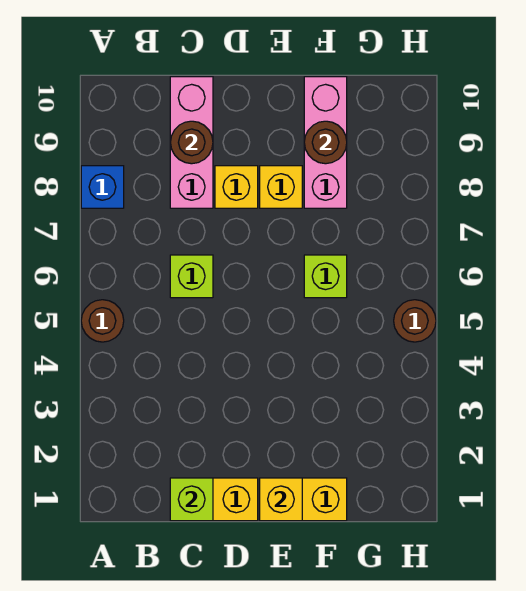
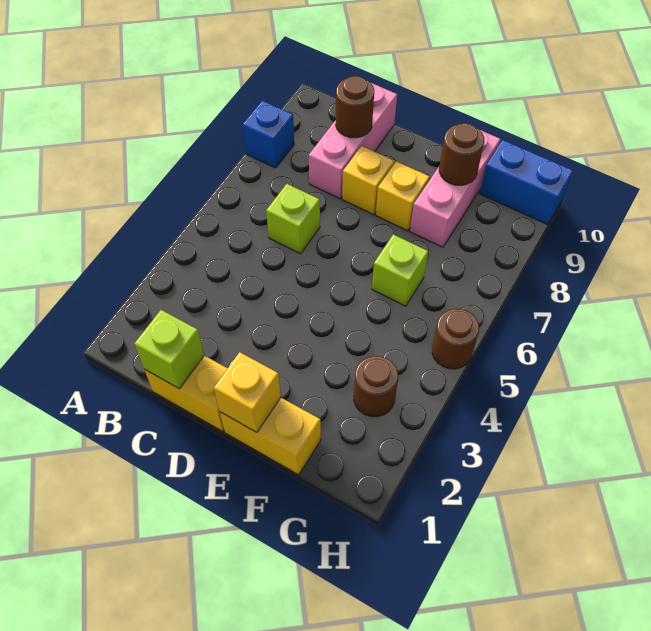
brown round brick A5 level 1 -> brown round brick G3 level 1
none -> blue brick G10:H10 level 1

